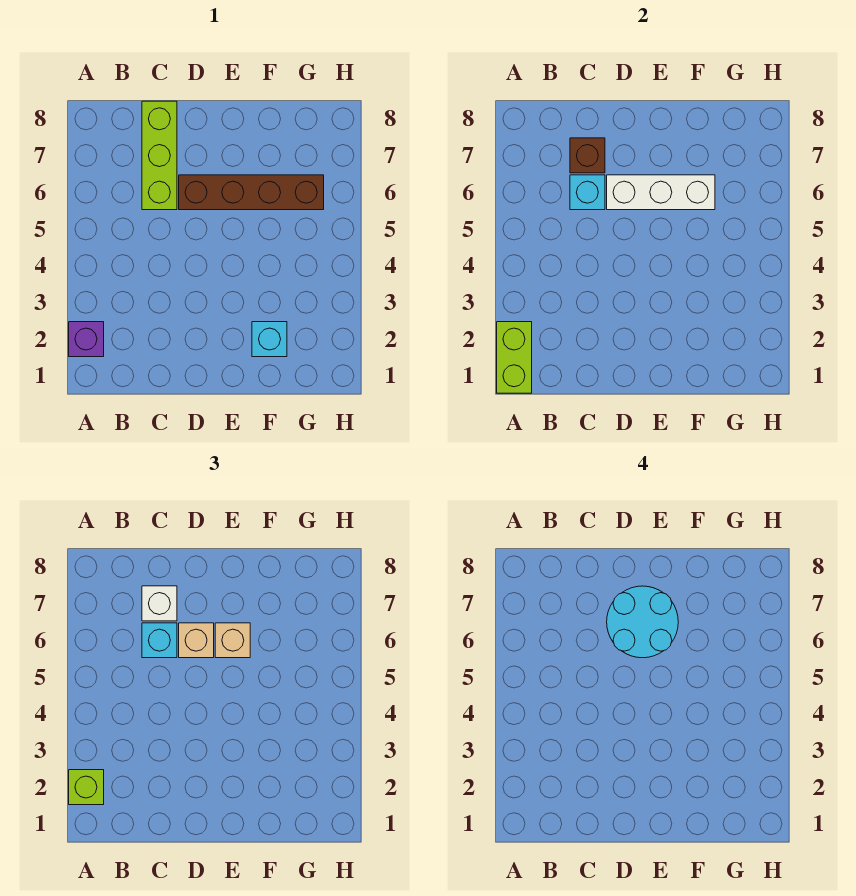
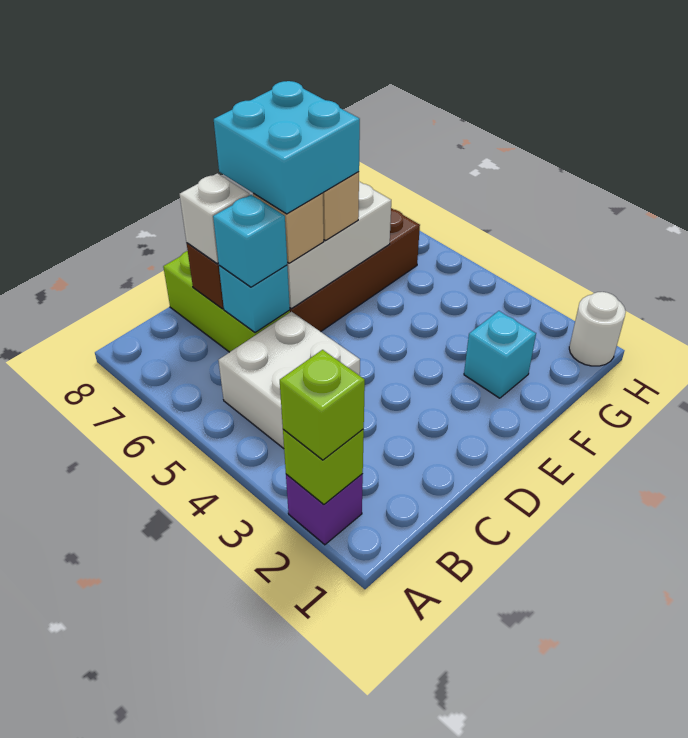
lime brick A1:A2 level 2 -> lime brick A2 level 2
none -> white brick B4:C5 level 1
cyan round brick D6:E7 level 4 -> cyan brick D6:E7 level 4
none -> white round brick H1 level 1

